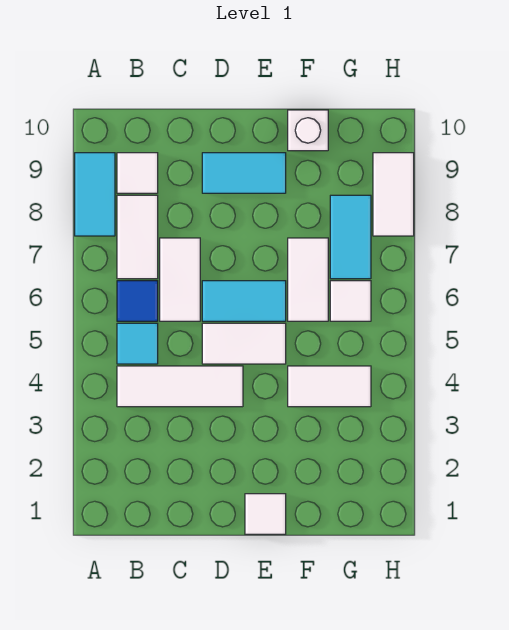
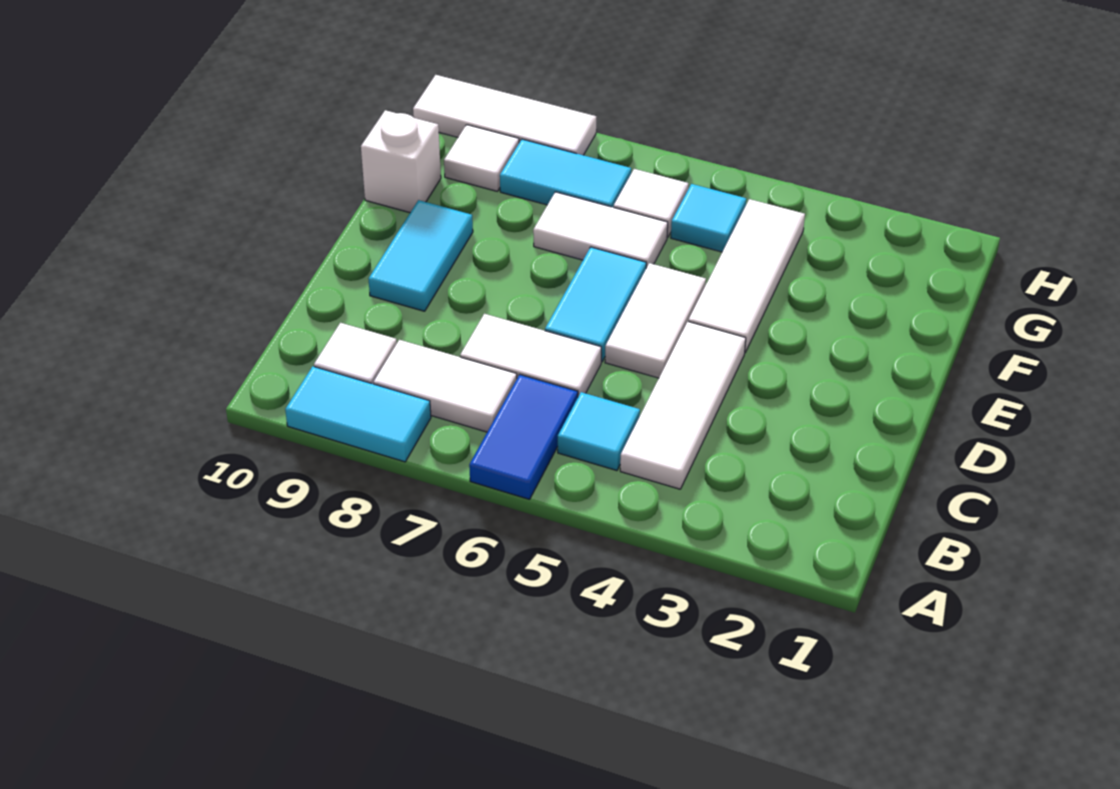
blue tile B6 level 1 -> blue tile A6:B6 level 1
white tile E1 level 1 -> white tile G9 level 1
white tile F4:G4 level 1 -> white tile E4:G4 level 1
none -> cyan tile G5 level 1
white tile H8:H9 level 1 -> white tile H8:H10 level 1

